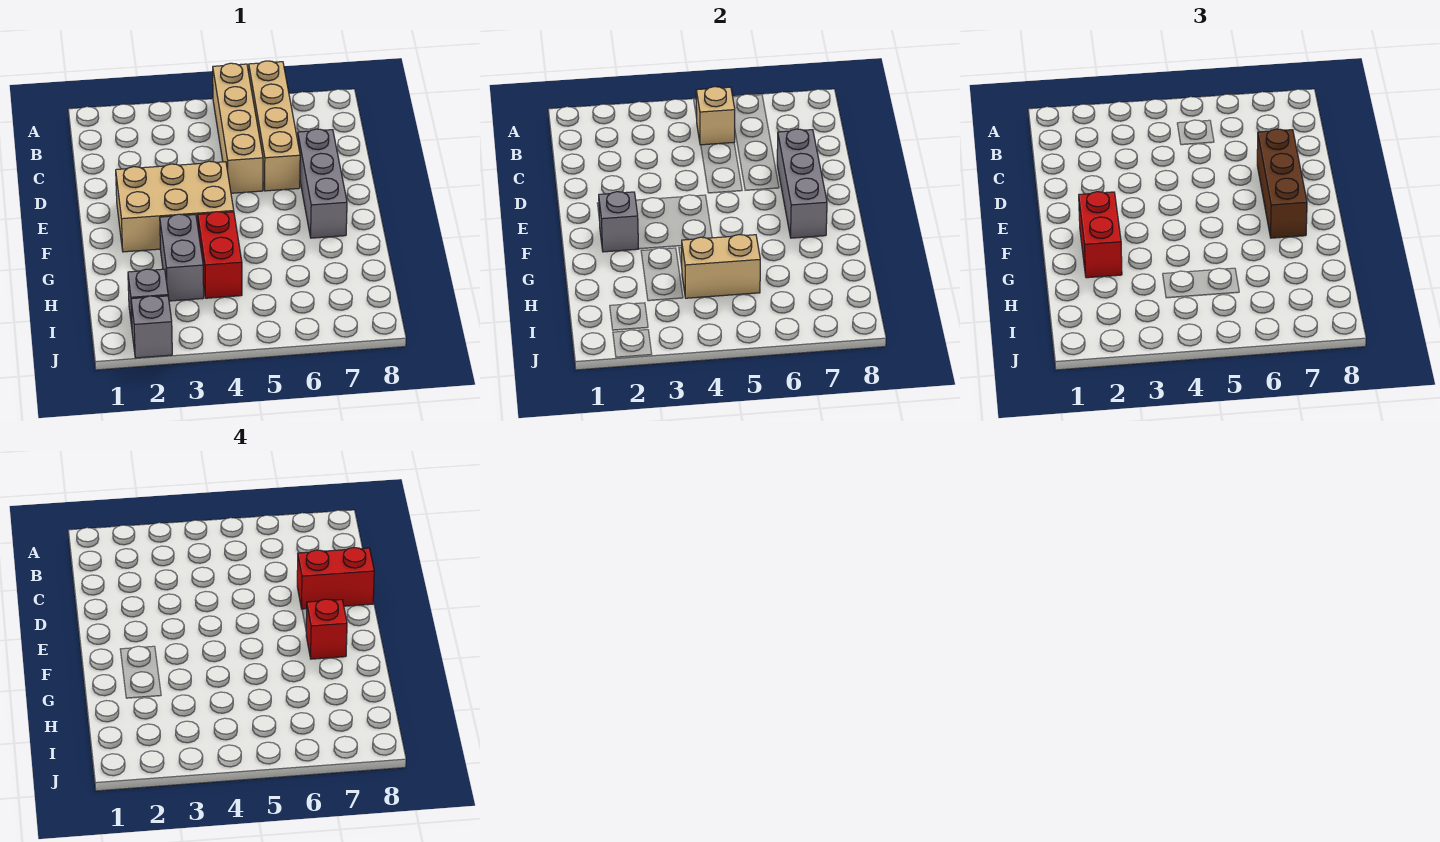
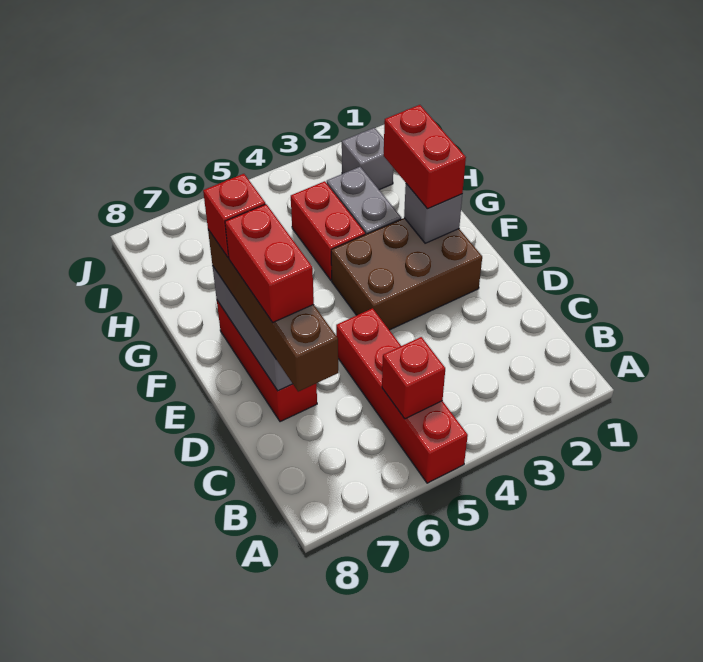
tan brick A5:D5 level 1 -> red brick A5:D5 level 1
tan brick A6:D6 level 1 -> none
tan brick B5 level 2 -> red brick B5 level 2
grey brick D7:F7 level 1 -> red brick D7:F7 level 1
brown brick D7:F7 level 3 -> brown brick C7:F7 level 3
red brick D7:D8 level 4 -> red brick D7:E7 level 4
tan brick E2:F4 level 1 -> brown brick E2:F4 level 1
tan brick H4:H5 level 2 -> none
grey brick J2 level 1 -> none

